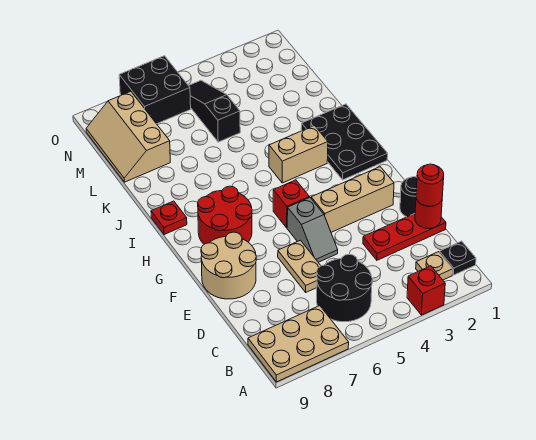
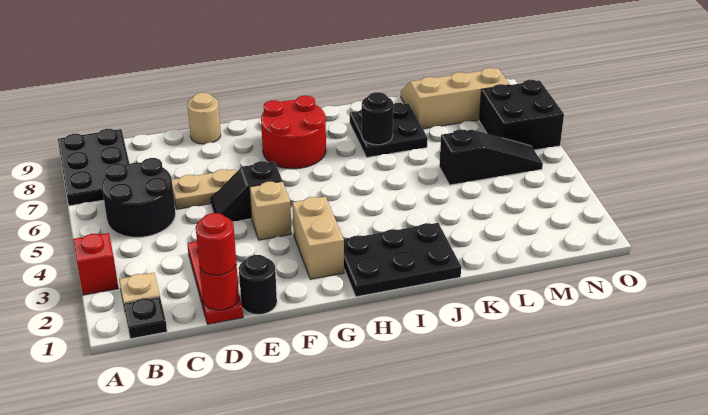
tan plate A7:B9 level 1 -> black plate A7:B9 level 1
grey slope E5:F5 level 1 top F -> black slope E5:F5 level 1 top F
tan round brick E8:F9 level 1 -> tan round brick E9 level 1
tan brick F2:F4 level 1 -> tan brick F4 level 1
red brick G5 level 1 -> none
tan brick I3:I4 level 1 -> tan brick G2:G3 level 1
red plate I9 level 1 -> none
none -> black plate J7:K8 level 1
none -> black round brick J7 level 2

